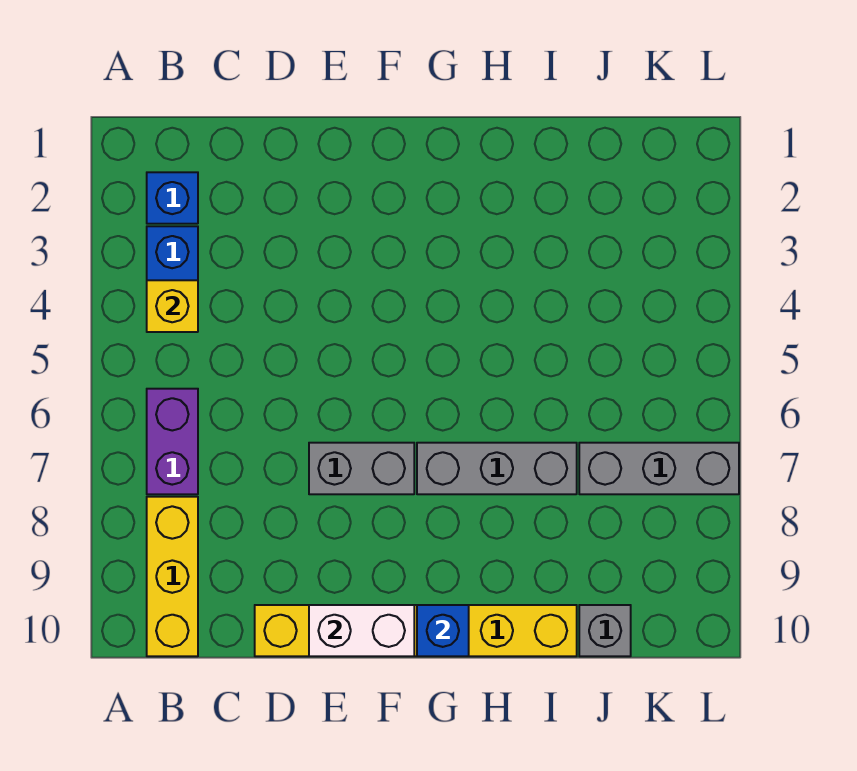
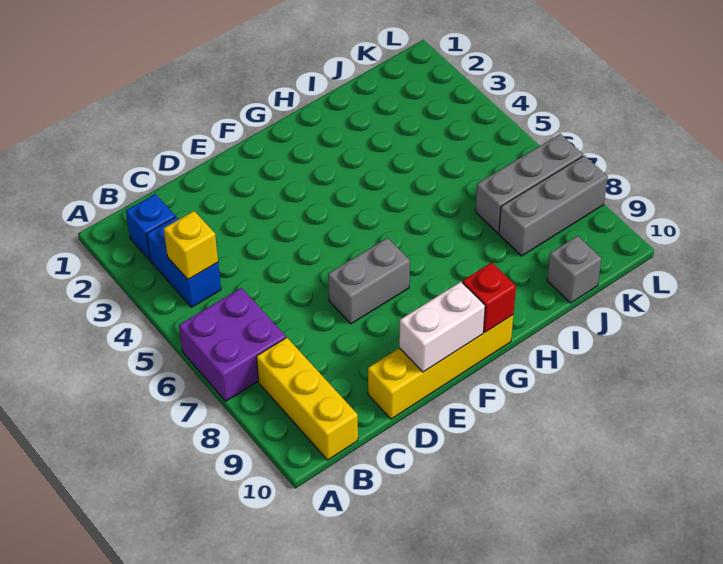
purple brick B6:B7 level 1 -> purple brick A6:B7 level 1
yellow brick D10:I10 level 1 -> yellow brick D10:G10 level 1
grey brick G7:I7 level 1 -> grey brick J8:L8 level 1
blue brick G10 level 2 -> red brick G10 level 2

